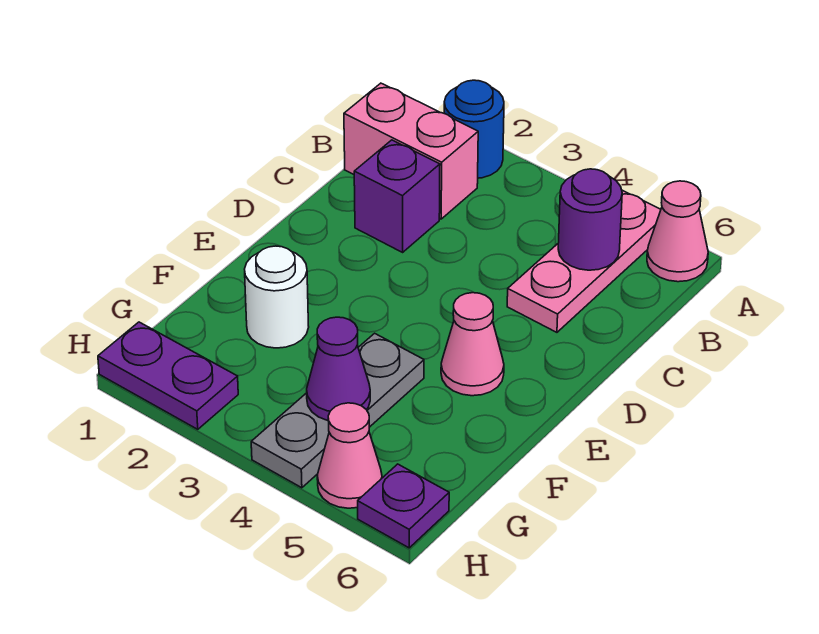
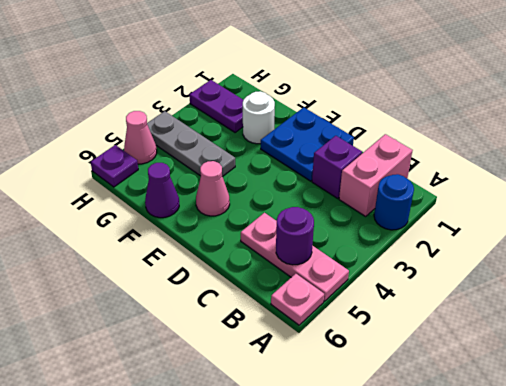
pink cone A6 level 1 -> pink plate A6 level 1
none -> blue plate D1:E2 level 1
purple cone G4 level 2 -> purple cone F6 level 1
purple plate H1:H2 level 1 -> purple plate G2:H2 level 1

